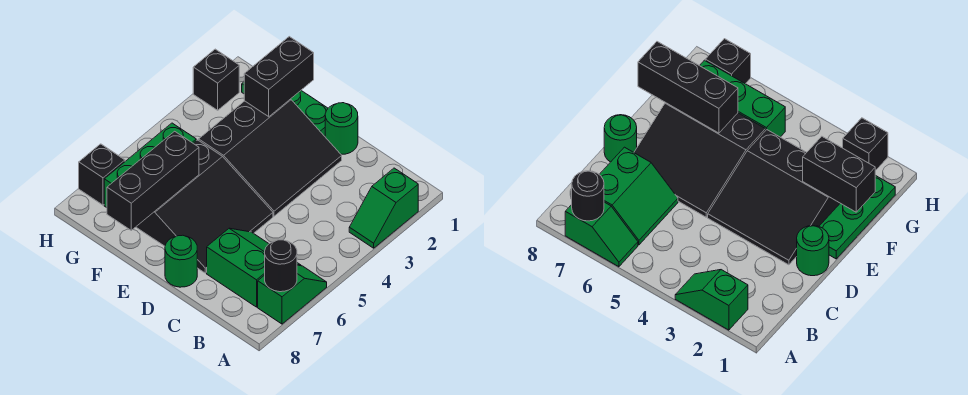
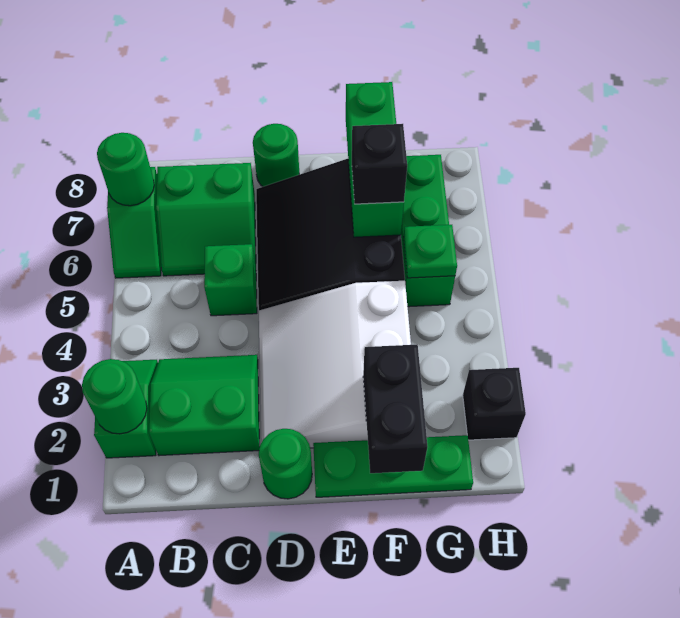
none -> green round brick A2 level 2
black round brick A7 level 2 -> green round brick A7 level 2
none -> green slope B2:C3 level 1 top 2
none -> green brick C5 level 1
black slope D2:F4 level 1 top F -> white slope D2:F4 level 1 top F
black brick F6:F8 level 2 -> green brick F6:F8 level 2
none -> green plate G5 level 2
black brick H7 level 1 -> black brick F6 level 3

